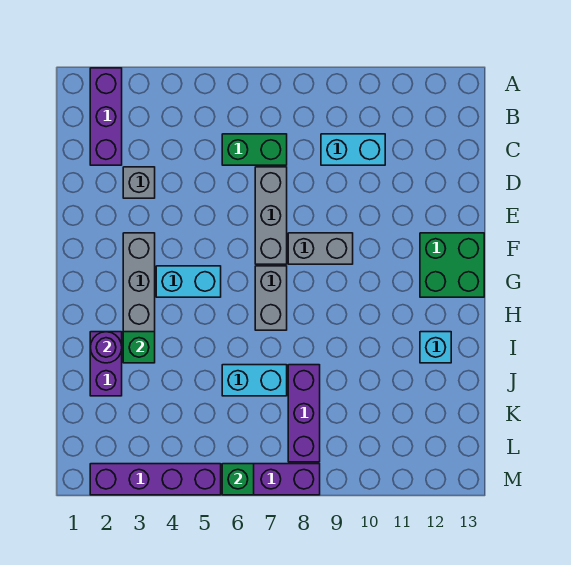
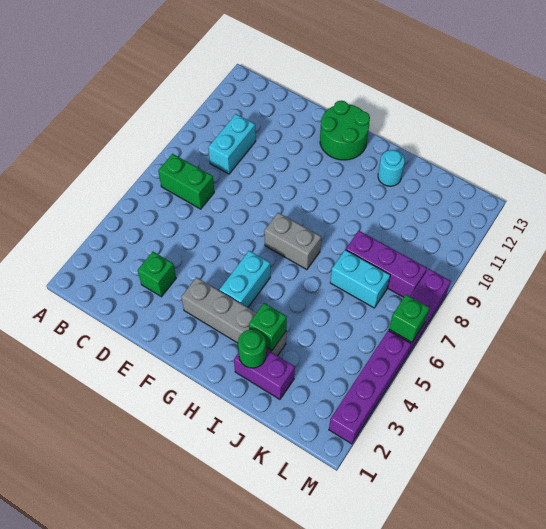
purple brick A2:C2 level 1 -> none
green brick C6:C7 level 1 -> green brick B7:C7 level 1
grey brick D3 level 1 -> green brick D3 level 1
grey brick D7:F7 level 1 -> none
grey brick F8:F9 level 1 -> none
green brick F12:G13 level 1 -> green round brick F12:G13 level 1
purple round brick I2 level 2 -> green round brick I2 level 2
cyan brick I12 level 1 -> cyan round brick I12 level 1
cyan brick J6:J7 level 1 -> cyan brick J7:K7 level 1

